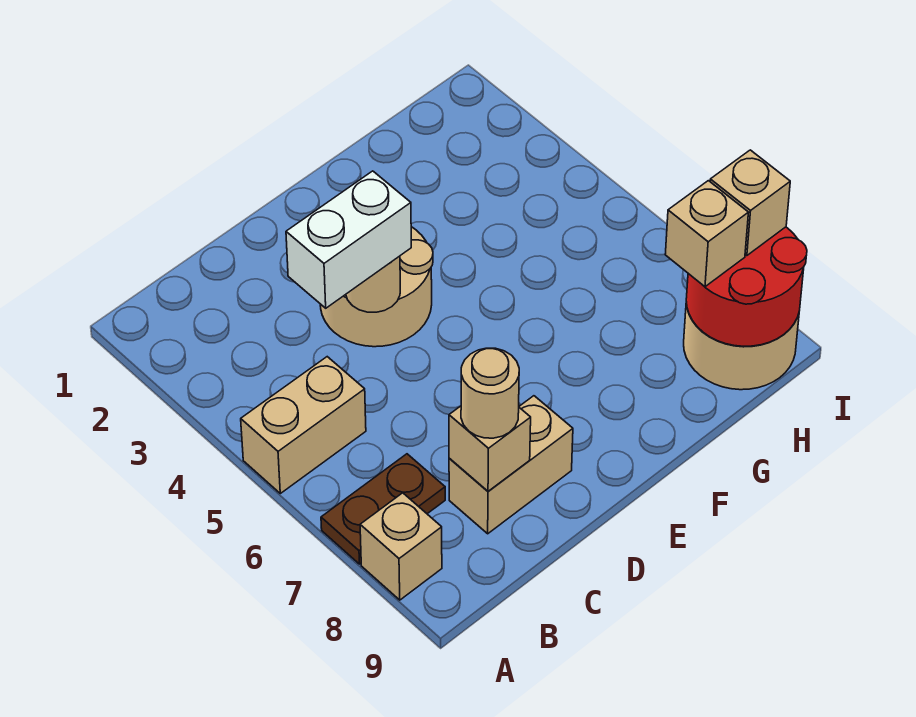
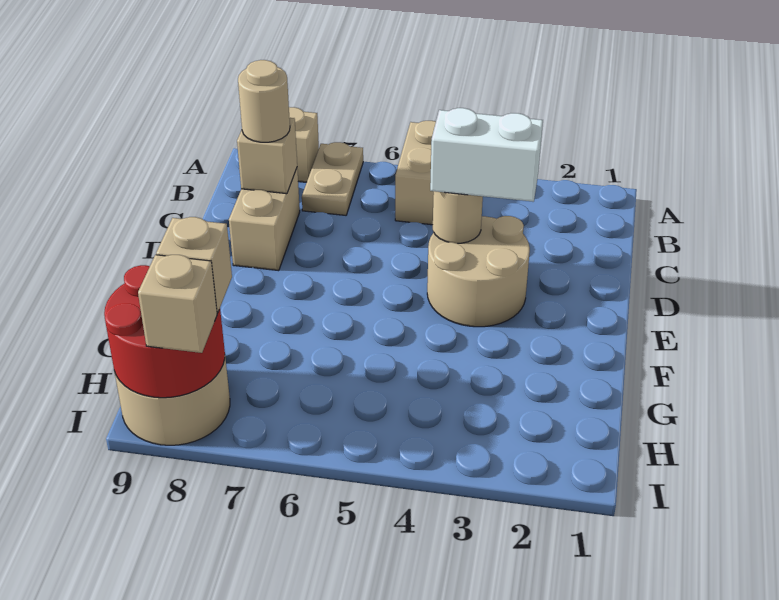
brown plate A7:B7 level 1 -> tan plate A7:B7 level 1
white brick C4:D4 level 3 -> white brick D3:D4 level 3

